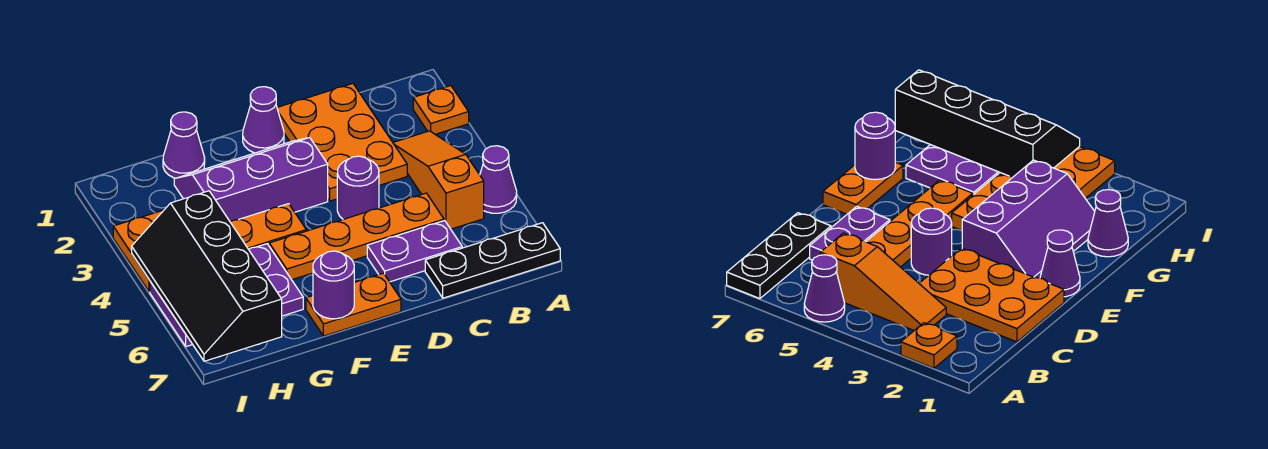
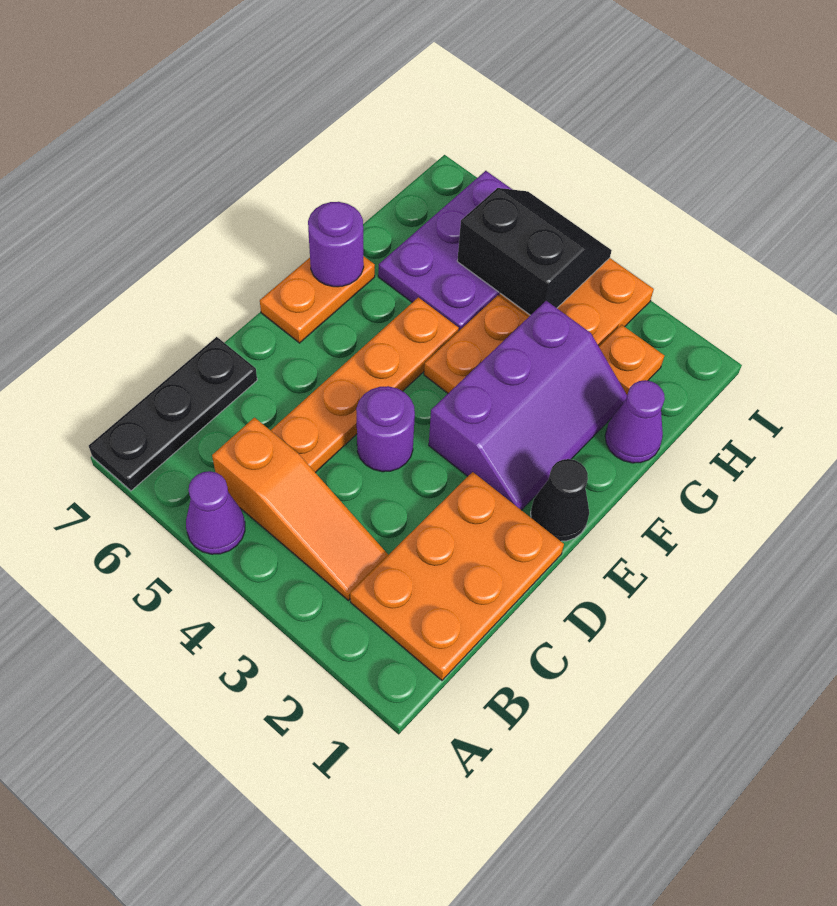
orange plate A2 level 1 -> orange plate H2 level 1
orange plate C1:D3 level 1 -> orange plate B1:D2 level 1
purple plate C6:D6 level 1 -> none
purple cone E1 level 1 -> black cone E1 level 1
black slope H4:I7 level 2 top H -> black slope H4:I5 level 2 top H

